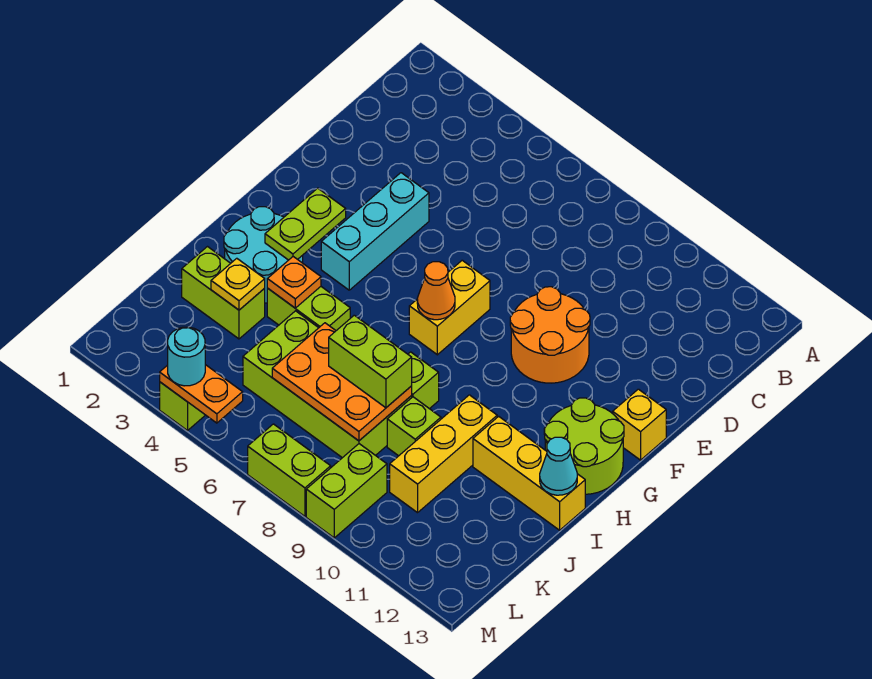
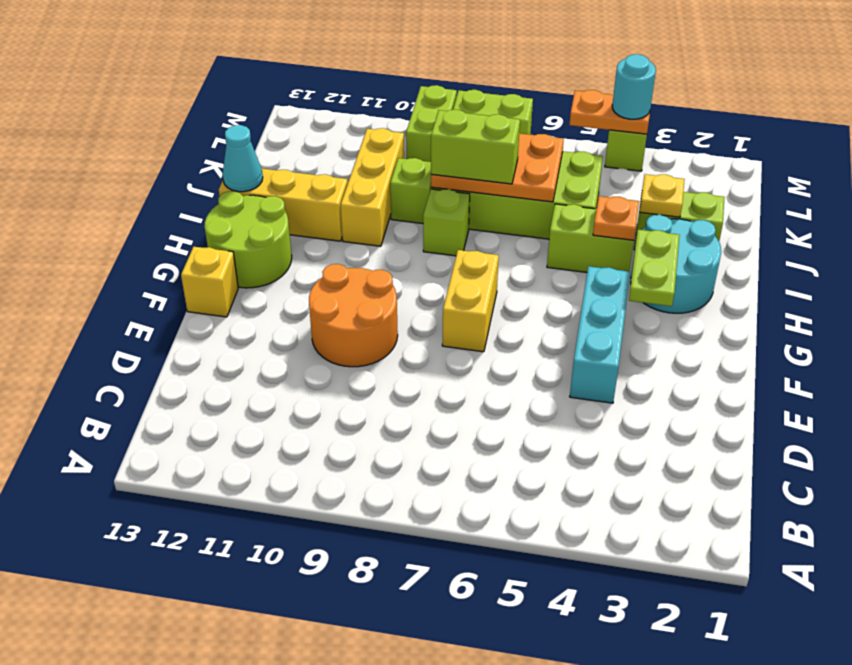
orange cone G7 level 2 -> none

